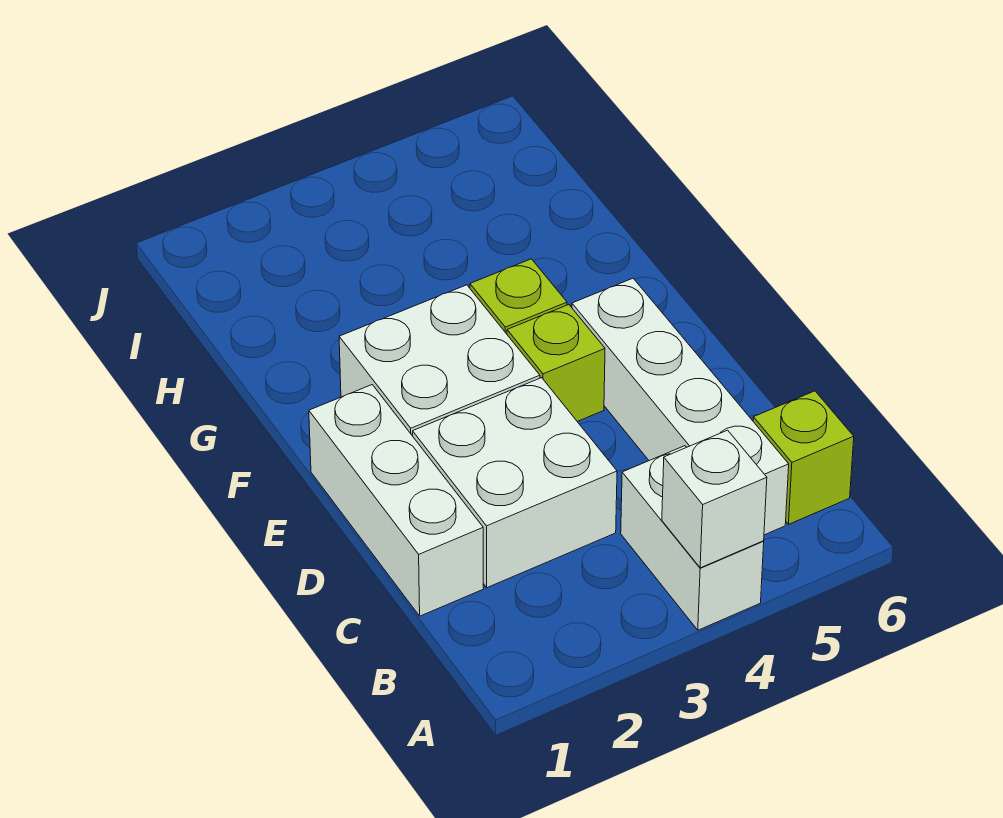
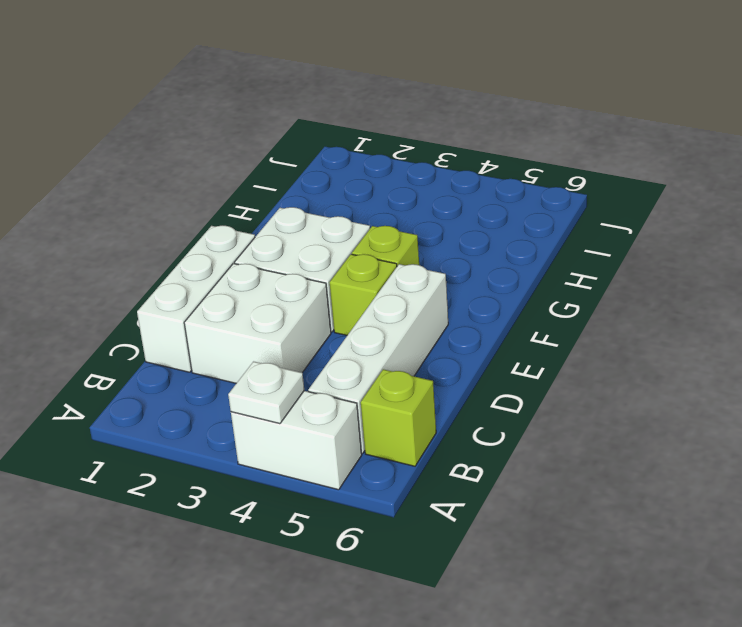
white brick A4:B4 level 1 -> white brick A4:A5 level 1
white brick A4 level 2 -> white plate A4 level 2

